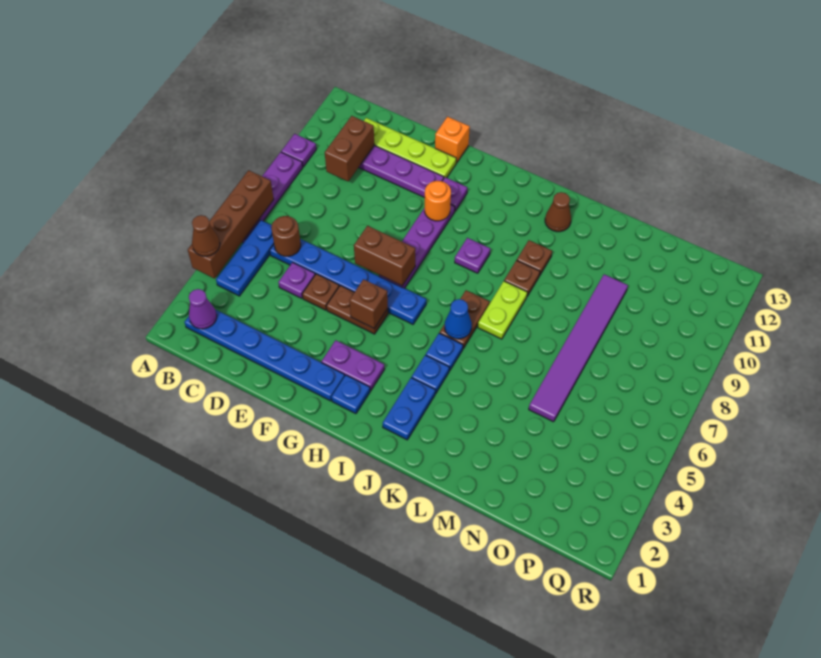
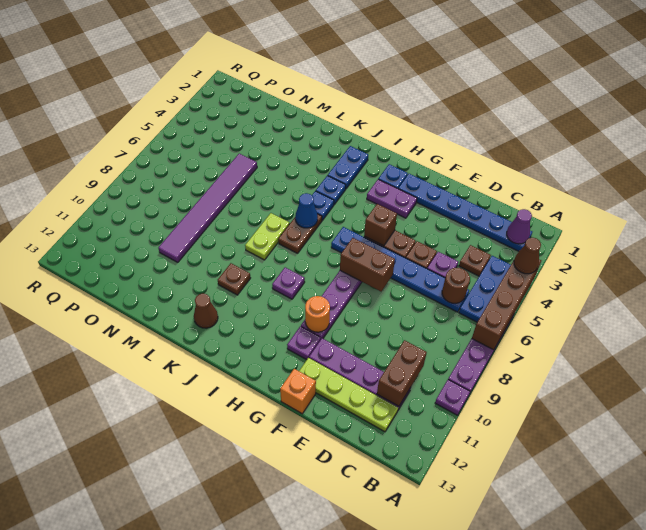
brown plate K9 level 1 -> brown plate C4 level 1

